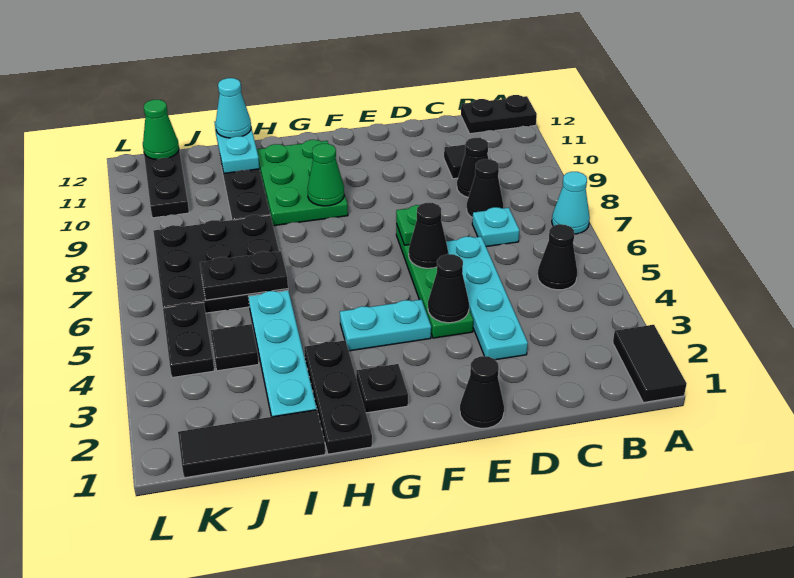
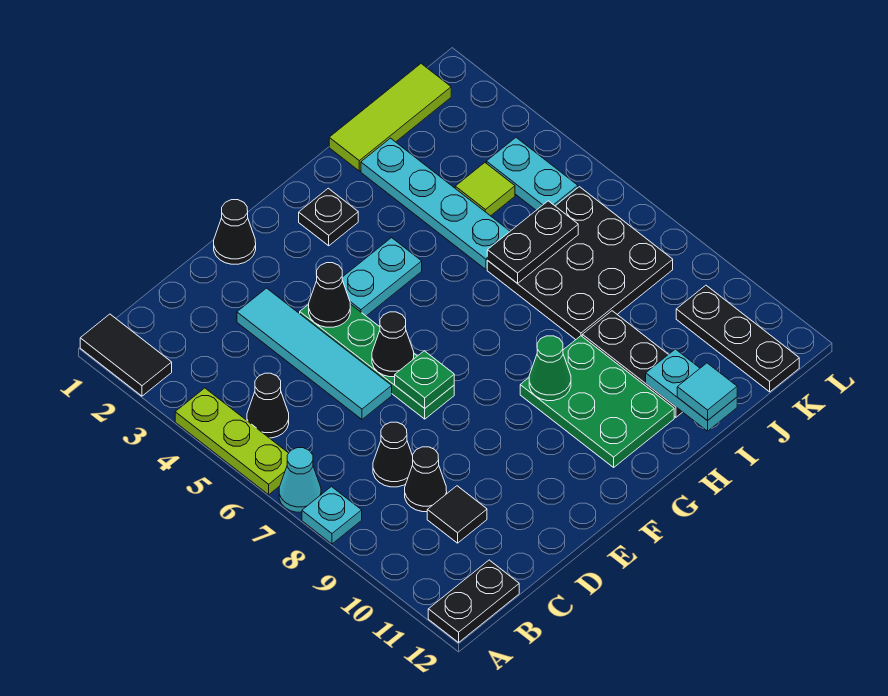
none -> lime plate A4:A6 level 1
cyan plate C7 level 1 -> cyan plate A8 level 1
cyan plate D3:D6 level 1 -> cyan tile D3:D6 level 1
black plate H1:H3 level 1 -> none
black tile I1:K1 level 1 -> lime tile I1:K1 level 1
cyan cone I12 level 3 -> cyan tile I12 level 3
black tile J4 level 1 -> lime tile J4 level 1
black plate K4:K5 level 1 -> cyan plate K4:K5 level 1
green cone K12 level 2 -> none

